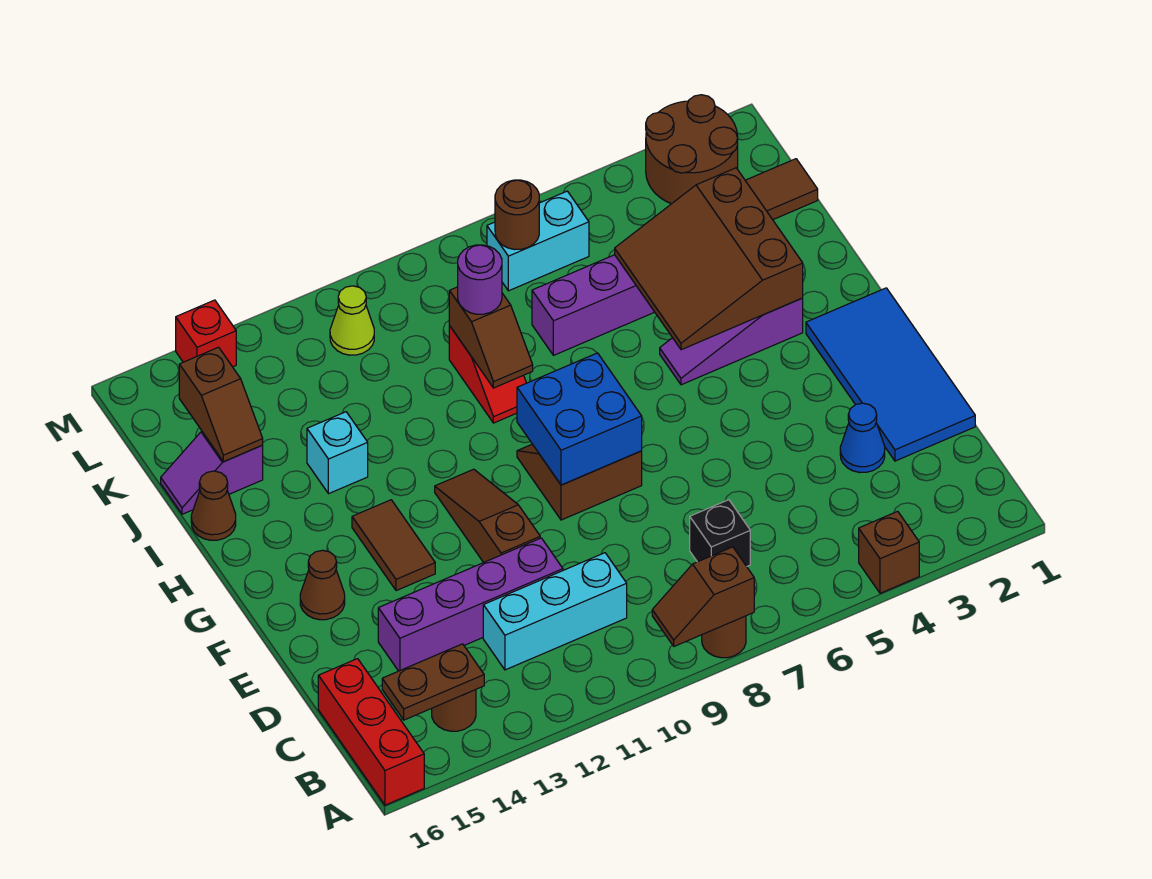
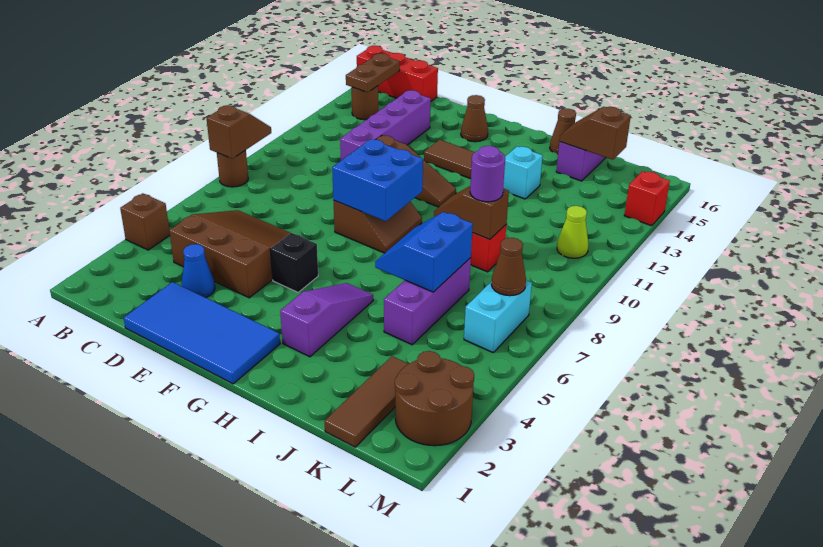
black brick C7 level 1 -> black brick F5 level 1
cyan brick C10:C12 level 1 -> none
brown slope H3:J5 level 2 top 3 -> brown slope C4:E6 level 1 top 4
none -> blue slope I6:J7 level 2 top J
brown round brick L7 level 2 -> brown cone L7 level 2

